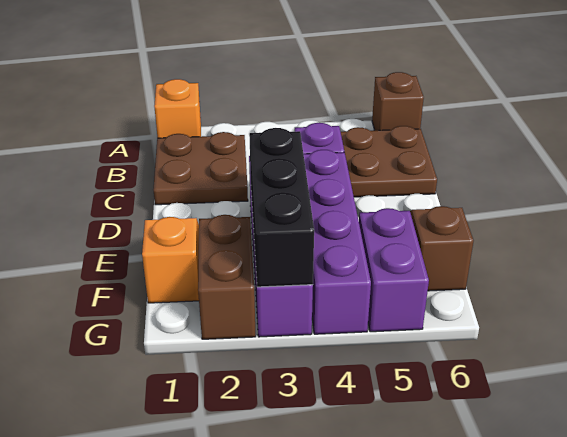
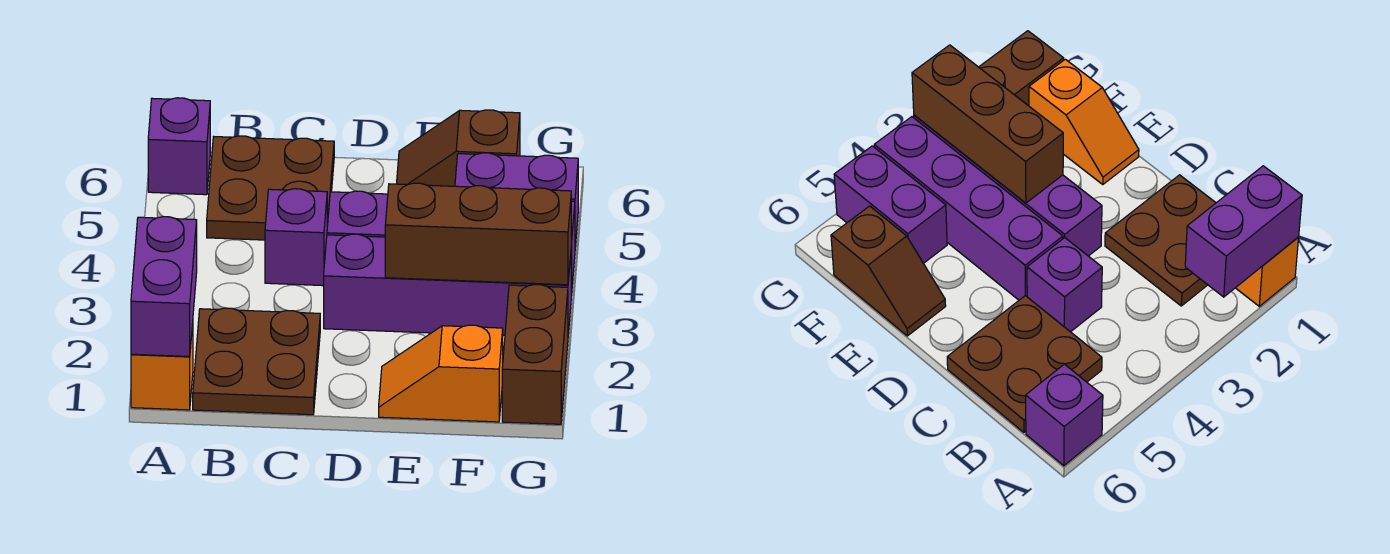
none -> purple brick A1:A2 level 2
brown brick A6 level 1 -> purple brick A6 level 1
black brick E3:G3 level 2 -> brown brick E3:G3 level 2
brown brick F2:G2 level 1 -> brown brick G1:G2 level 1

